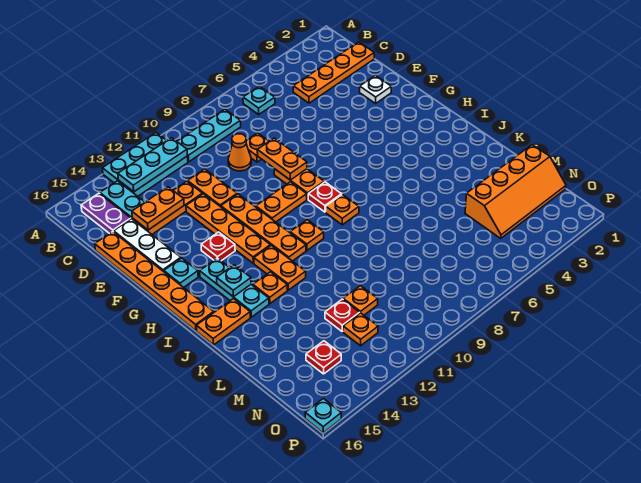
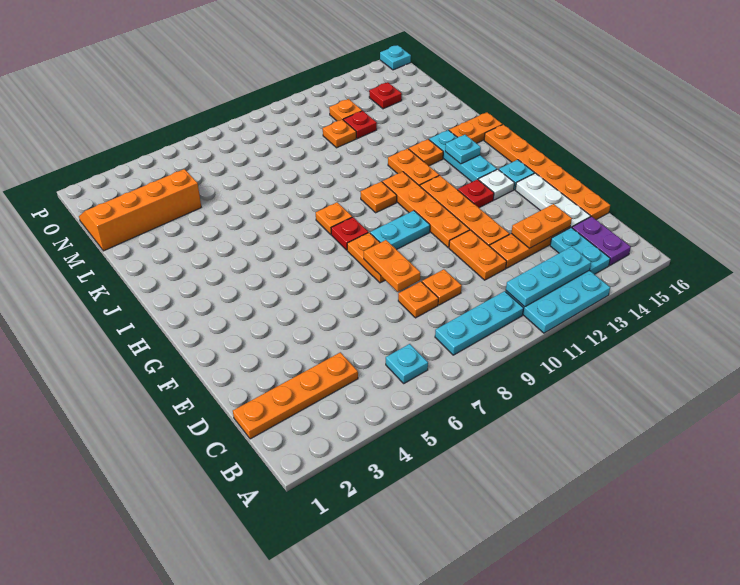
orange cone D9 level 1 -> orange plate D9 level 1
white plate E2 level 1 -> white plate G14 level 1
orange plate G9:G10 level 1 -> cyan plate G9:G10 level 1

